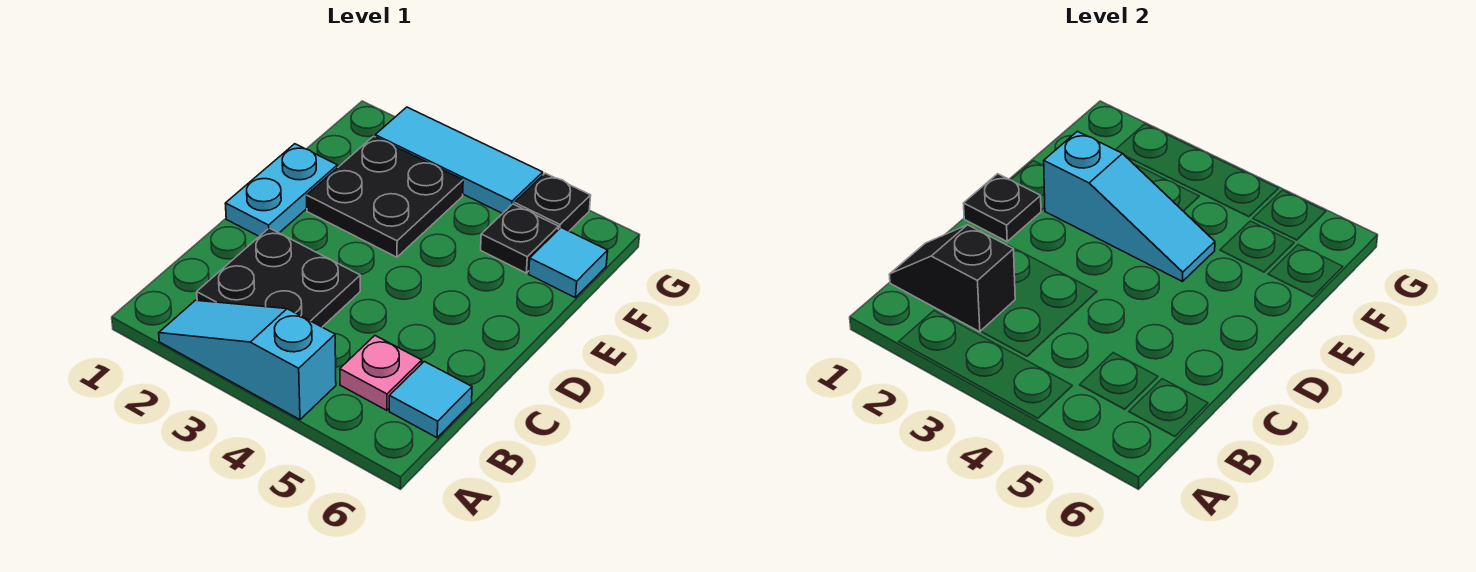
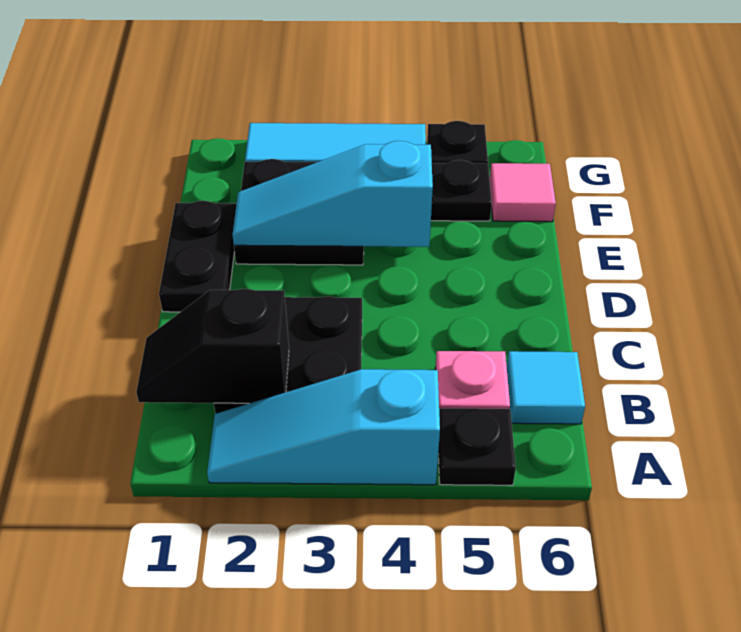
cyan plate D1:E1 level 1 -> black plate D1:E1 level 1
black plate D1 level 2 -> black plate A5 level 1
cyan slope E2:E4 level 2 top 2 -> cyan slope E2:E4 level 2 top 4
cyan tile F6 level 1 -> pink tile F6 level 1

